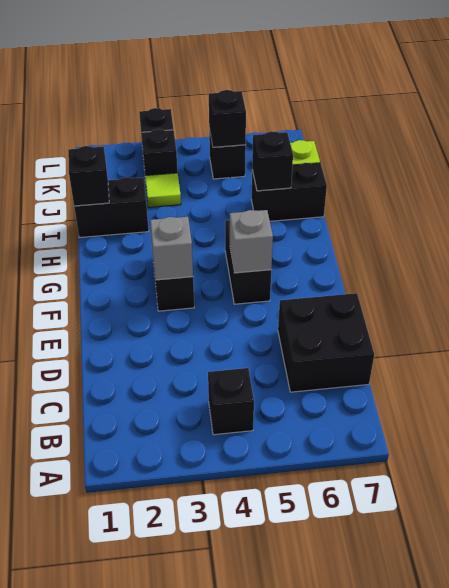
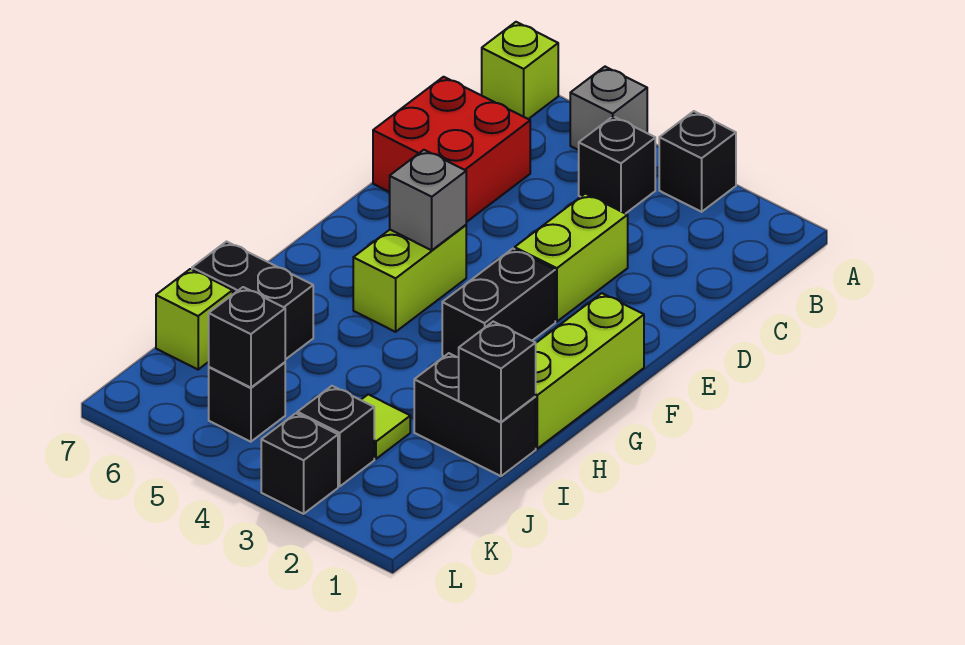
none -> lime brick A7 level 1
black brick C6:D7 level 1 -> red brick C6:D7 level 1
none -> lime brick D3:E3 level 1
none -> lime brick F1:H1 level 1
grey brick F3 level 2 -> grey brick A5 level 1
black brick F5:G5 level 1 -> lime brick F5:G5 level 1
black brick I6 level 2 -> black brick A3 level 1

